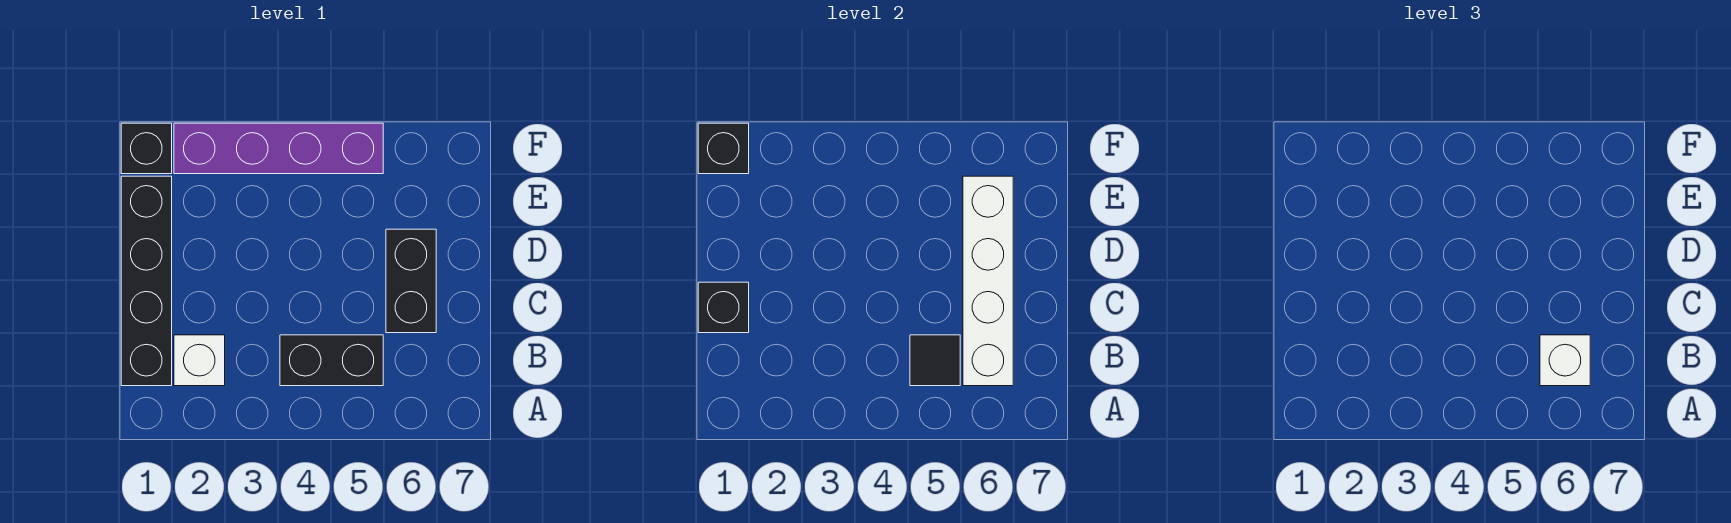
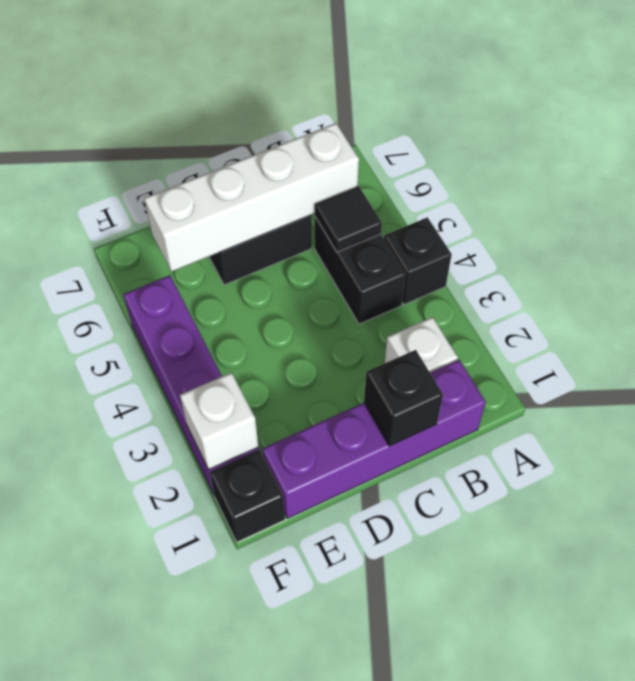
black brick B1:E1 level 1 -> purple brick B1:E1 level 1
white brick B6 level 3 -> white brick F2 level 2
black brick F1 level 2 -> black brick A4 level 1

